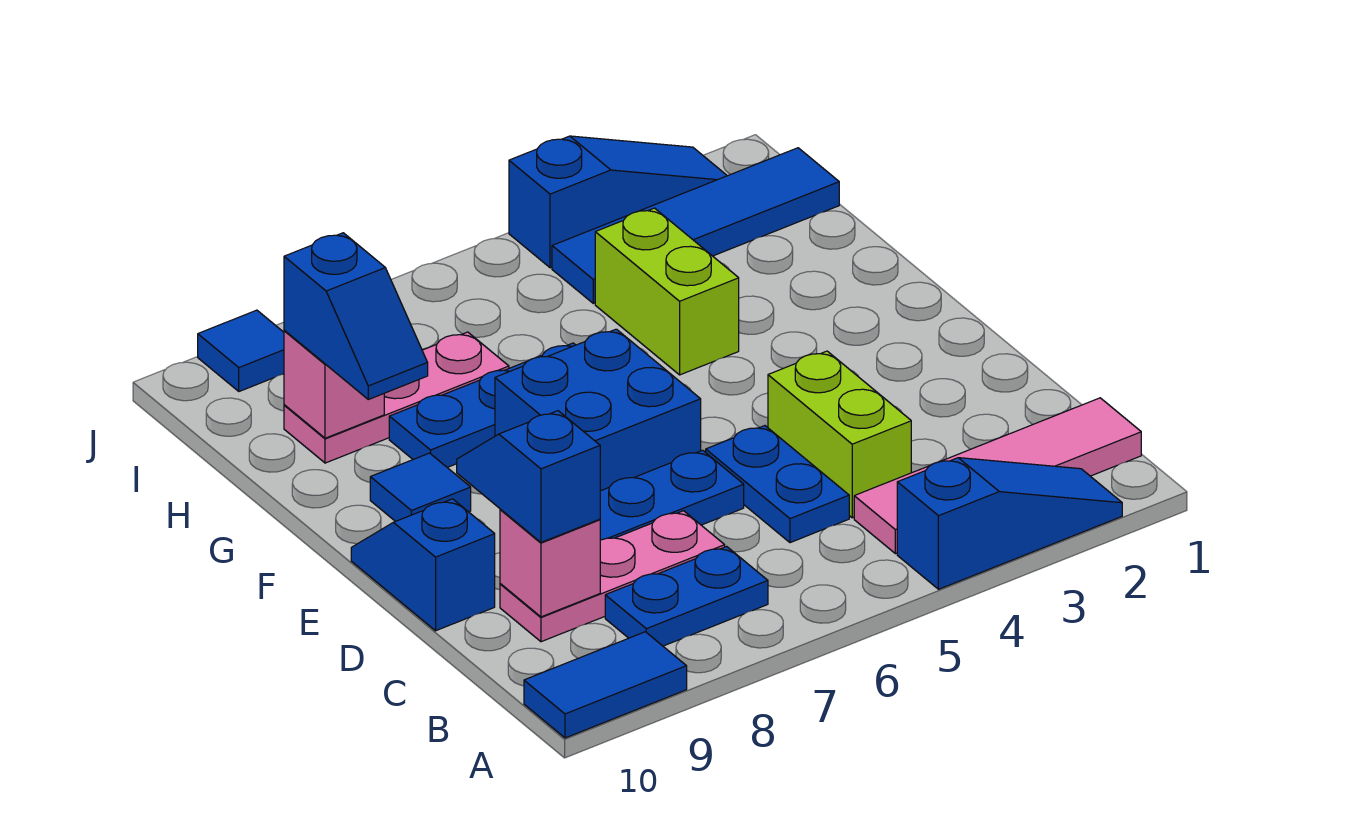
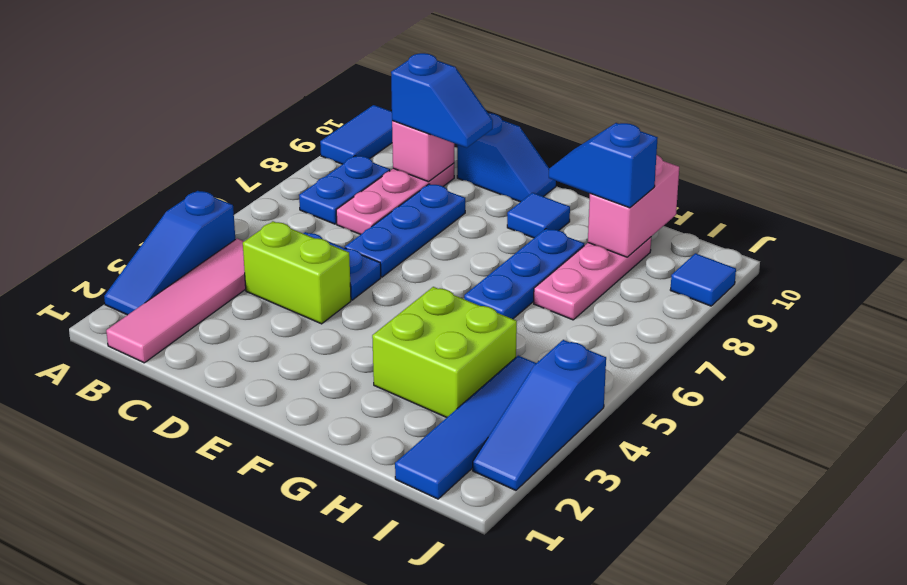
blue brick E6:F7 level 1 -> none
lime brick G4:H4 level 1 -> lime brick G3:H4 level 1
pink brick H9 level 2 -> pink brick H9:H10 level 2

